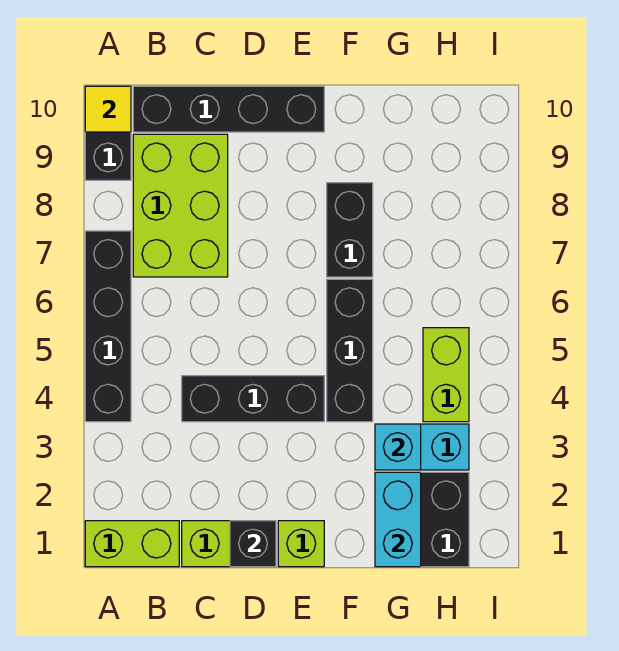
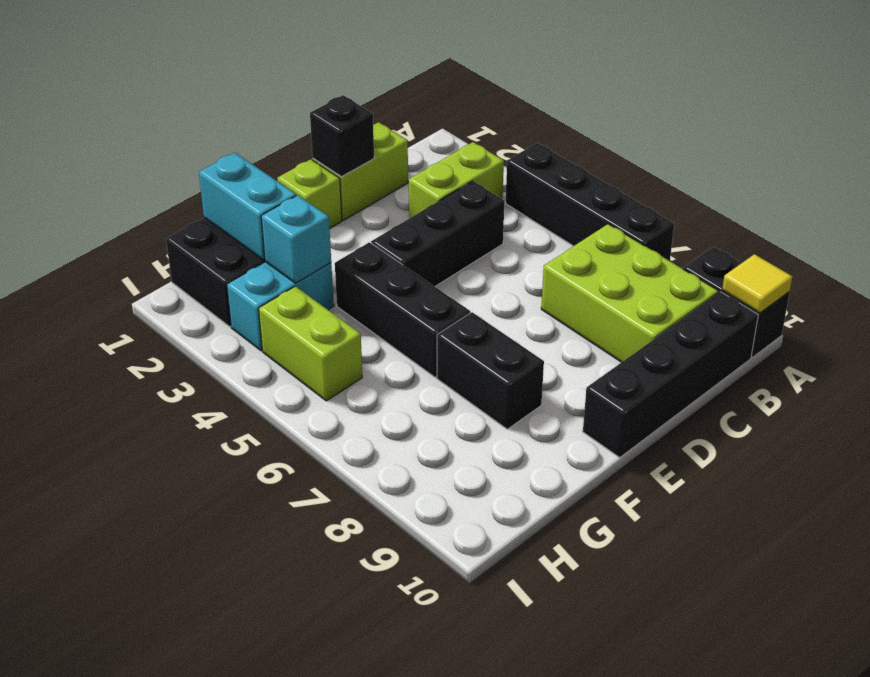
lime brick A1:B1 level 1 -> lime brick B3:C3 level 1

